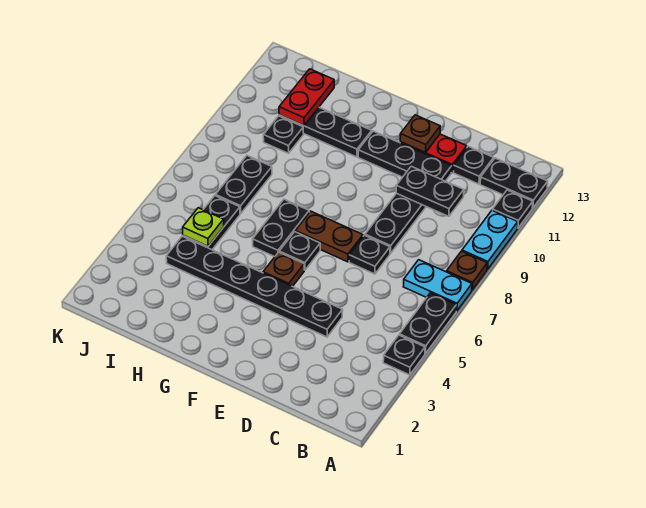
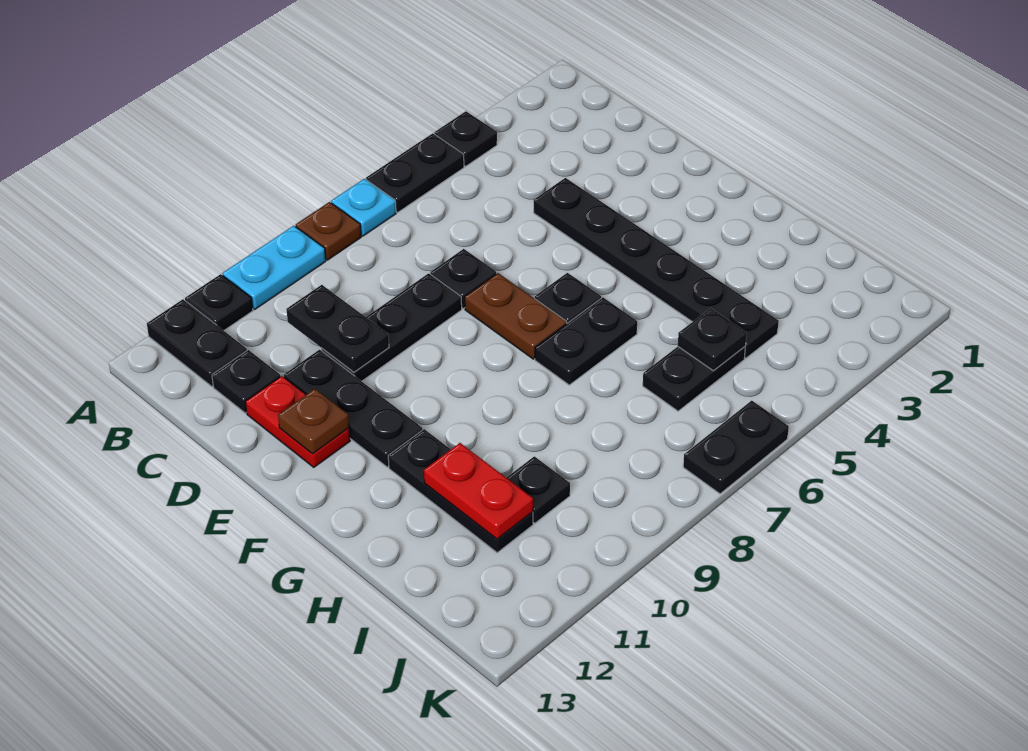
cyan plate A7:B7 level 1 -> cyan plate A7 level 1
brown plate F5 level 1 -> none
lime plate I5 level 2 -> black plate I5 level 2
black plate I7:I8 level 1 -> black plate K6:K7 level 1
red plate I11:I12 level 2 -> red plate H11:I11 level 2

